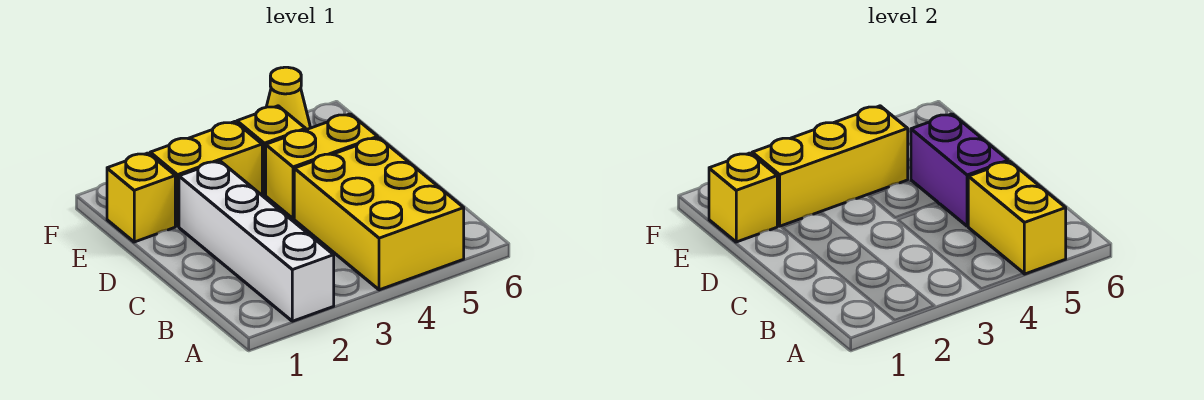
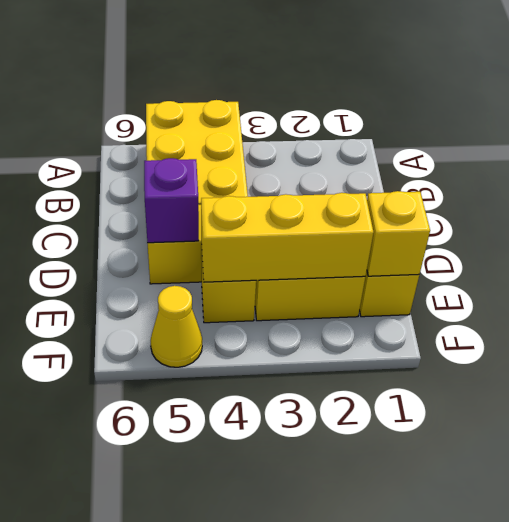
white brick A2:D2 level 1 -> none
yellow brick A5:B5 level 2 -> none
purple brick C5:D5 level 2 -> purple brick D5 level 2

